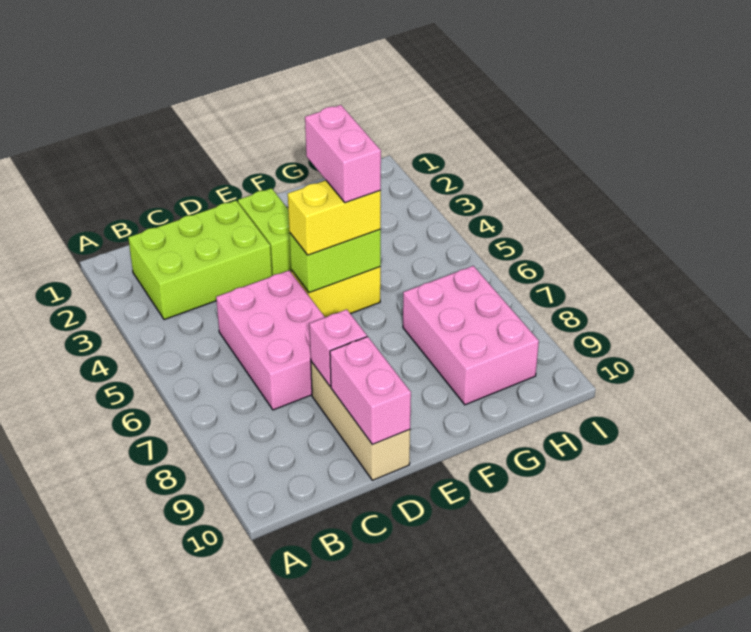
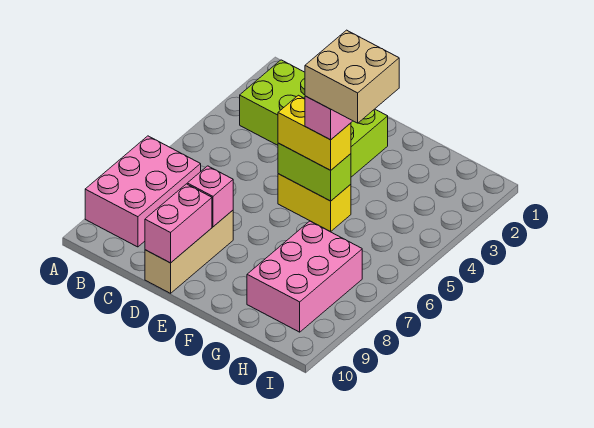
pink brick C5:D7 level 1 -> pink brick A7:B9 level 1
none -> tan brick F4:G5 level 5

